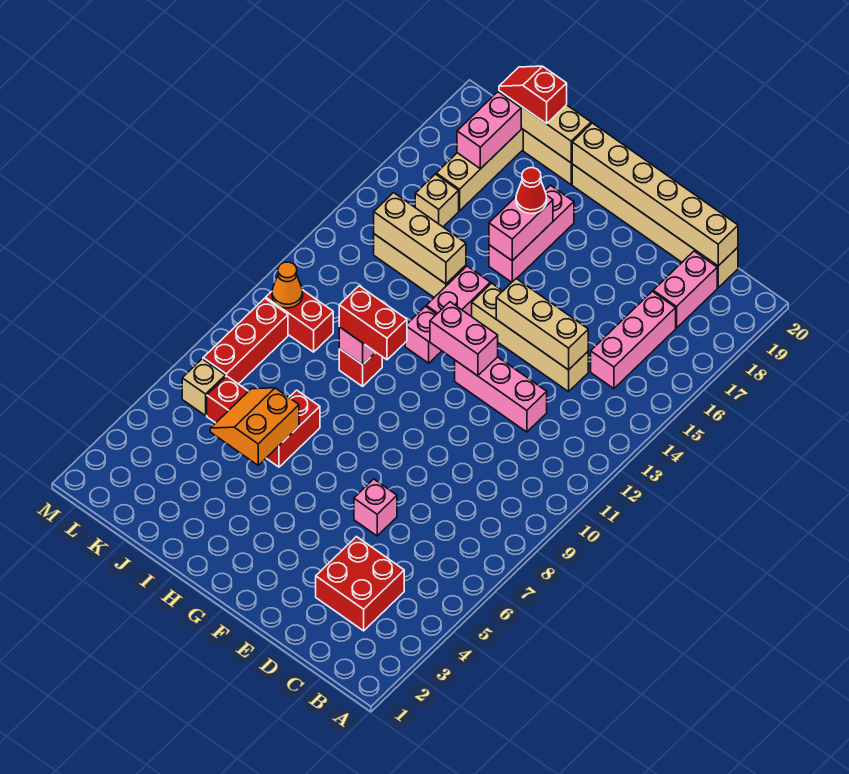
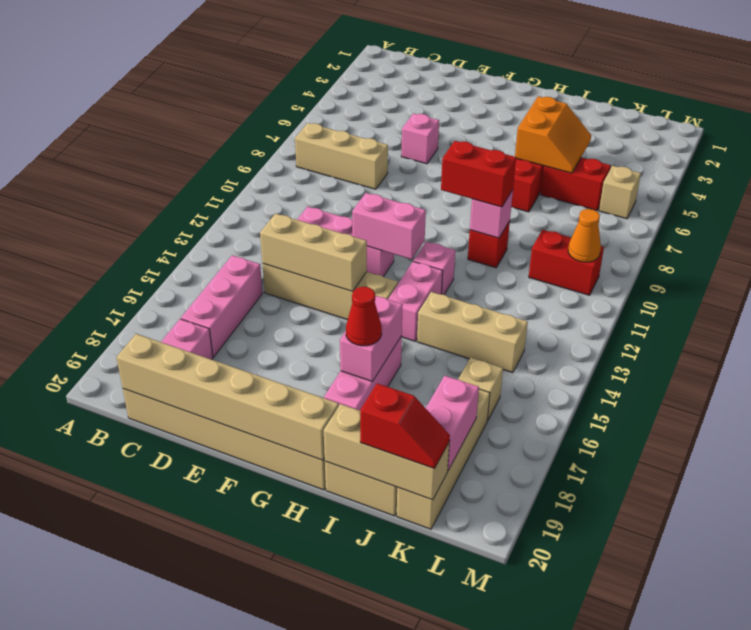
red brick C3:D4 level 1 -> none
tan brick I14:K14 level 2 -> tan brick B8:D8 level 1
red brick L7:L9 level 1 -> none

